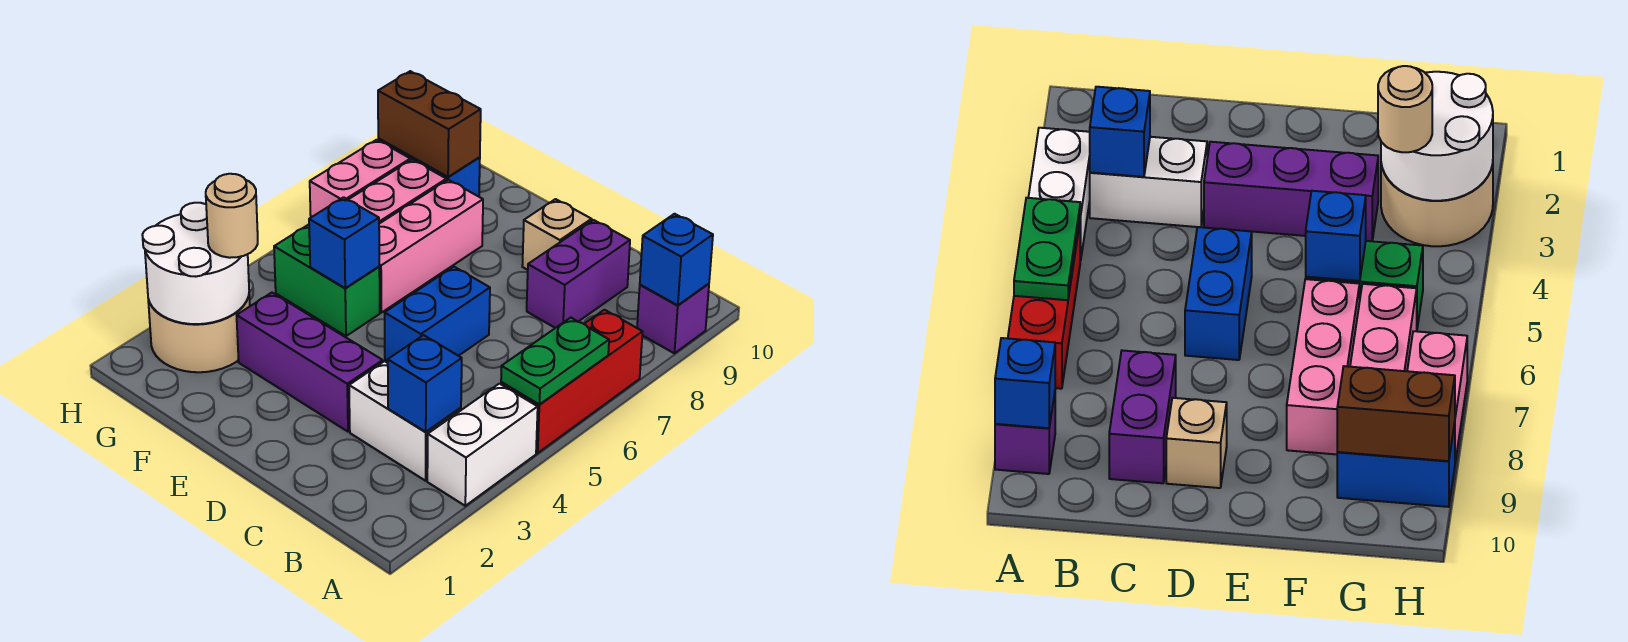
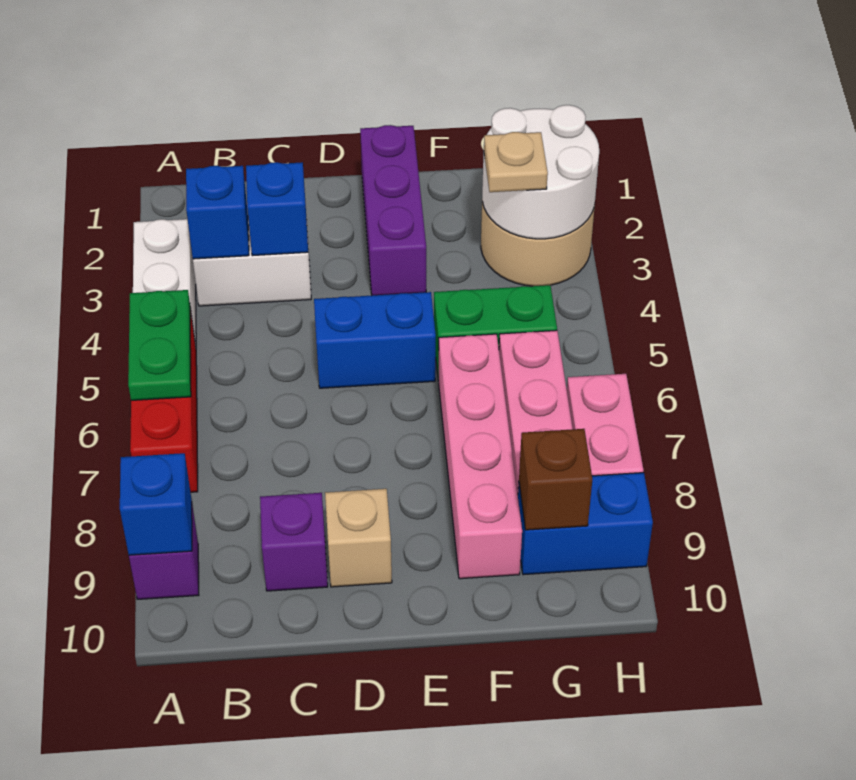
purple brick C8:C9 level 1 -> purple brick C9 level 1
purple brick D3:F3 level 1 -> purple brick E1:E3 level 1
blue brick D5:D6 level 1 -> blue brick D5:E5 level 1
blue brick F5 level 2 -> blue brick C3 level 2
pink brick F6:F8 level 1 -> pink brick F6:F9 level 1
tan round brick G3 level 3 -> tan plate G3 level 3
brown brick G9:H9 level 2 -> brown brick G9 level 2

